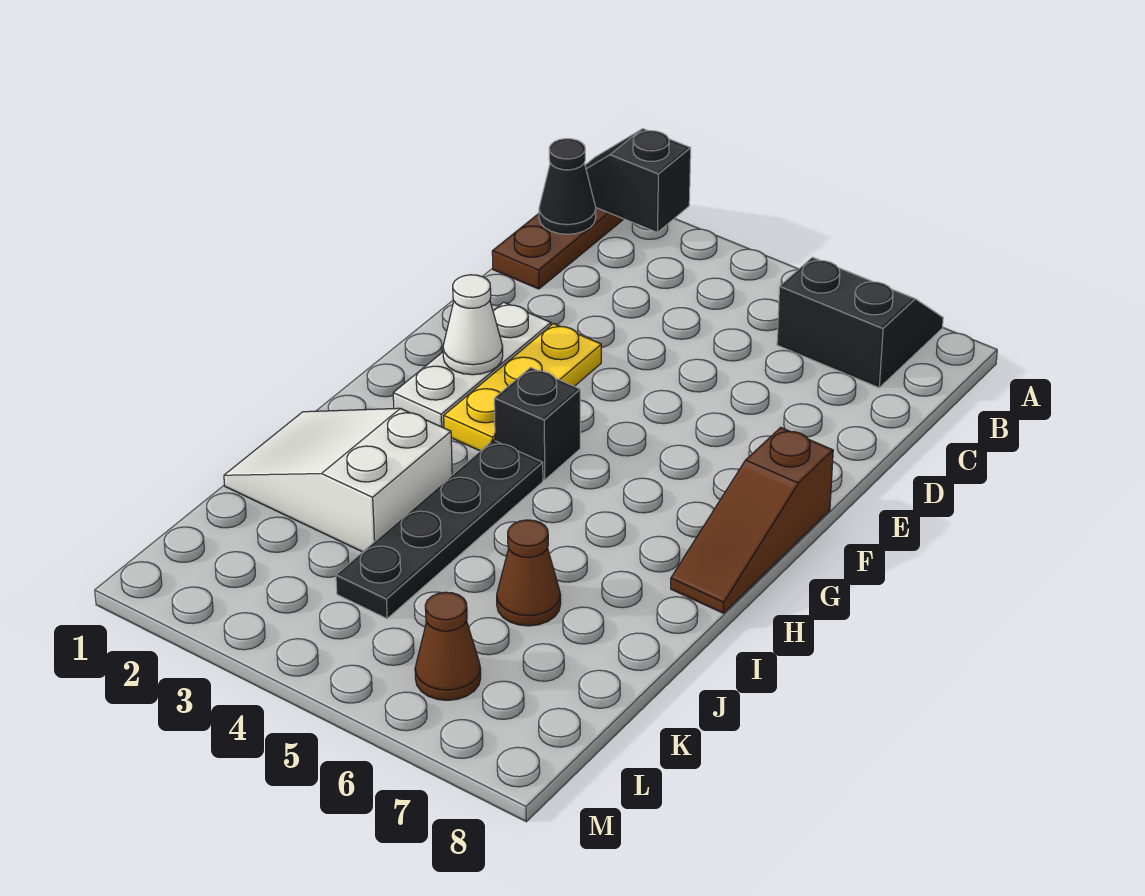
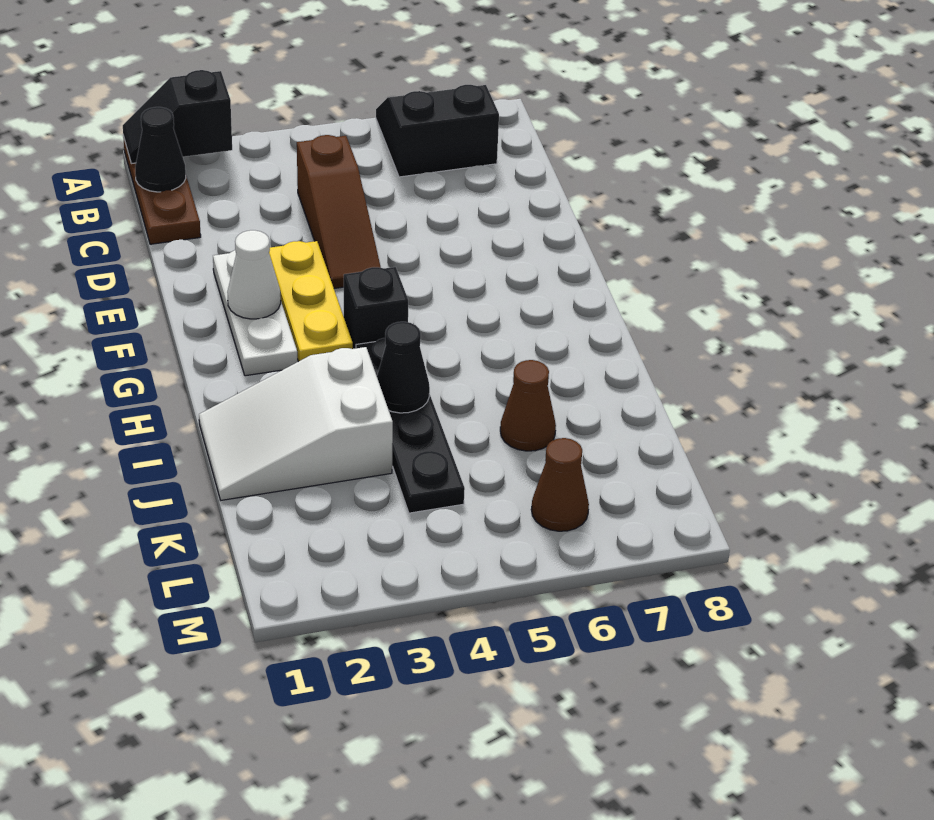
brown slope F8:H8 level 1 top F -> brown slope C4:E4 level 1 top C
none -> black cone I4 level 2

